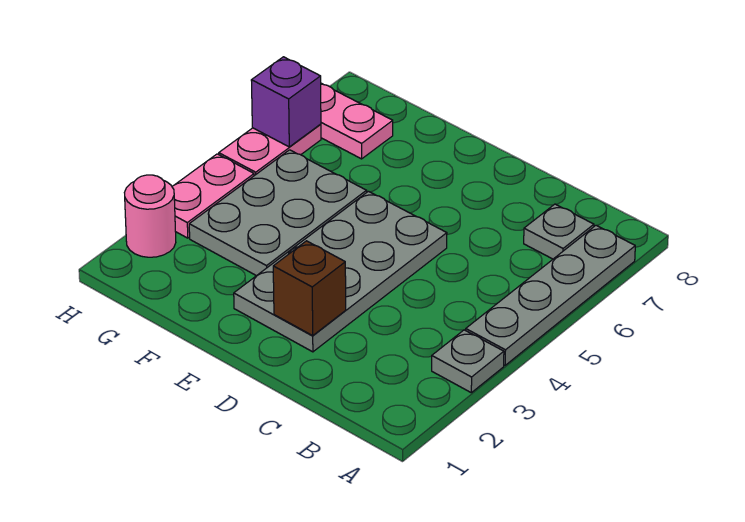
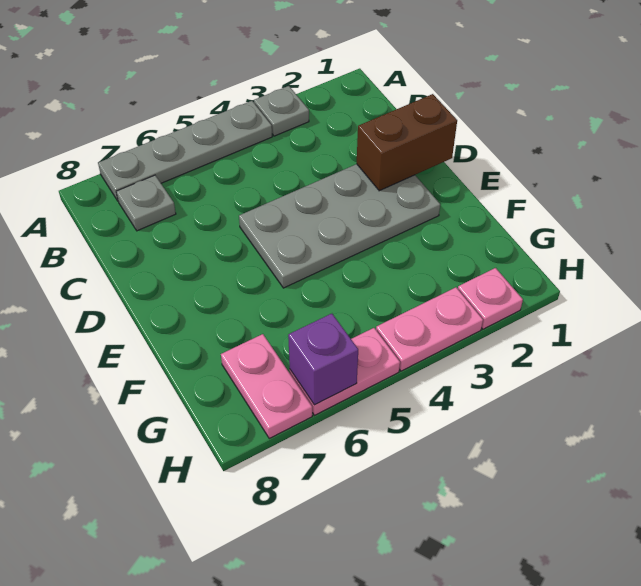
brown brick D2 level 2 -> brown brick D1:D2 level 2
grey plate F3:G5 level 1 -> none
pink round brick H2 level 1 -> pink plate H2 level 1

